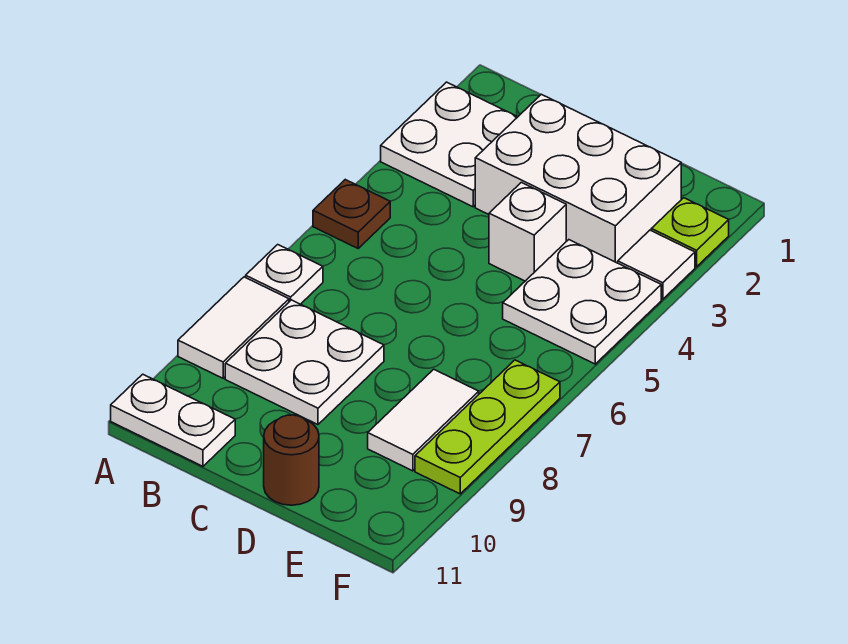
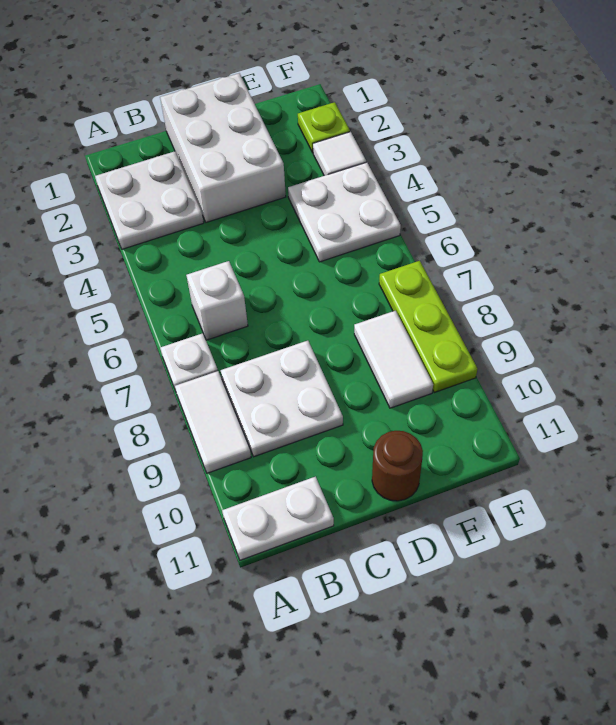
brown plate A5 level 1 -> none
white brick C2:E3 level 1 -> white brick C1:D3 level 1
white brick D4 level 1 -> white brick B6 level 1

